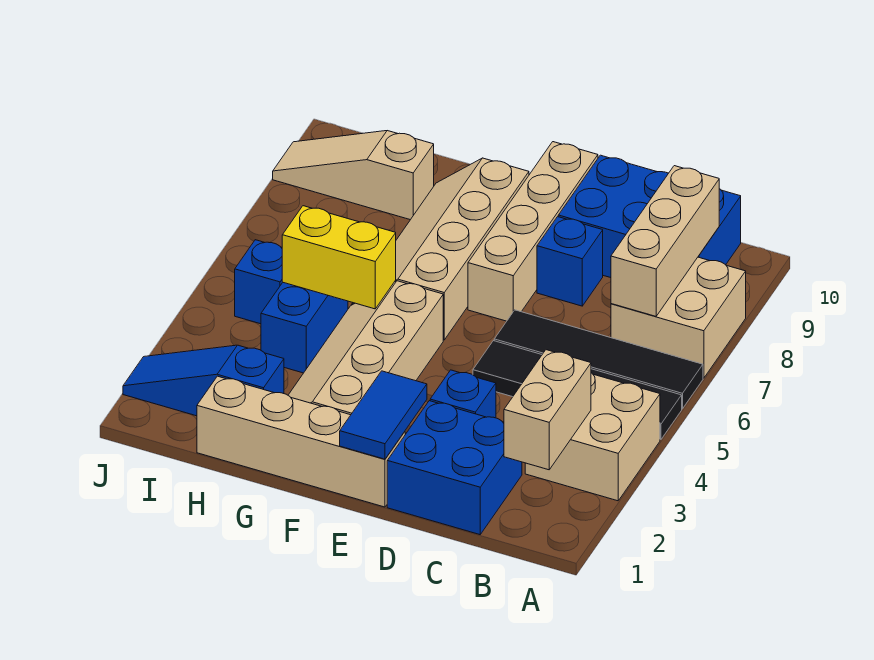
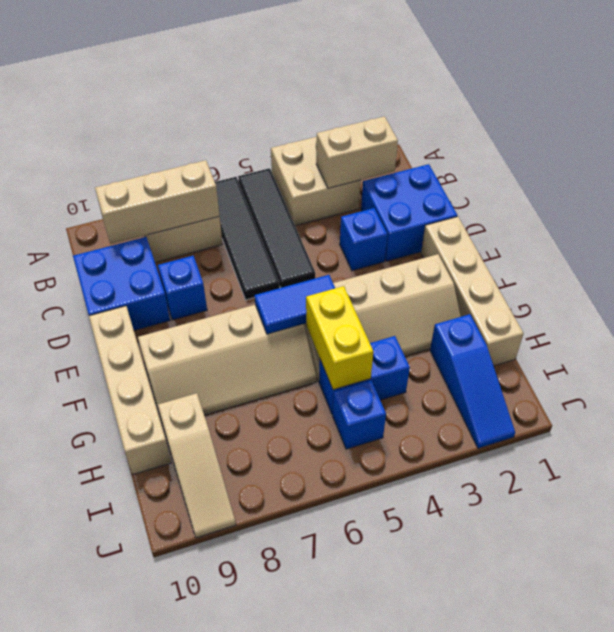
blue brick B9:D10 level 1 -> blue brick C9:D10 level 1
blue tile E1:E2 level 2 -> blue tile F5:F6 level 2
tan brick E7:E10 level 1 -> tan brick E10:H10 level 1

